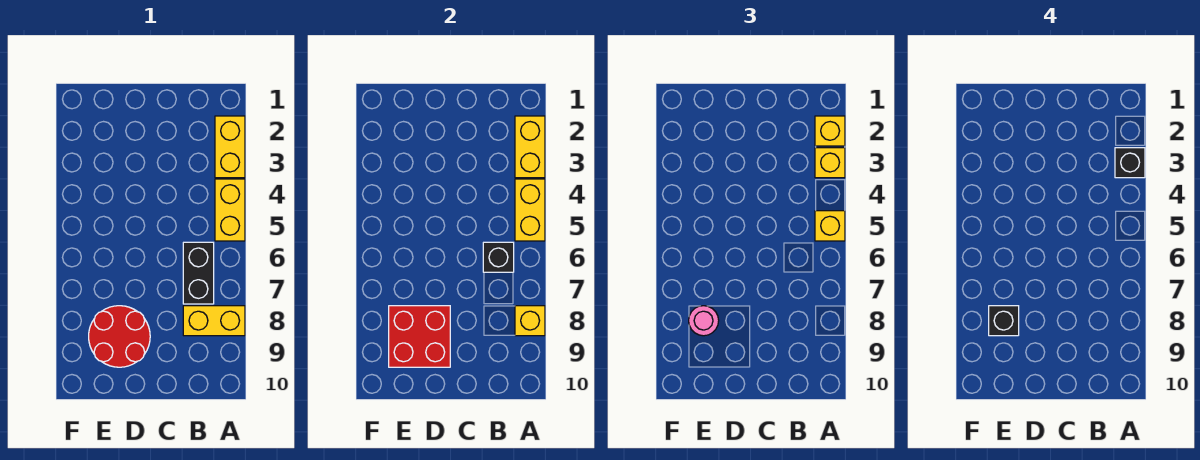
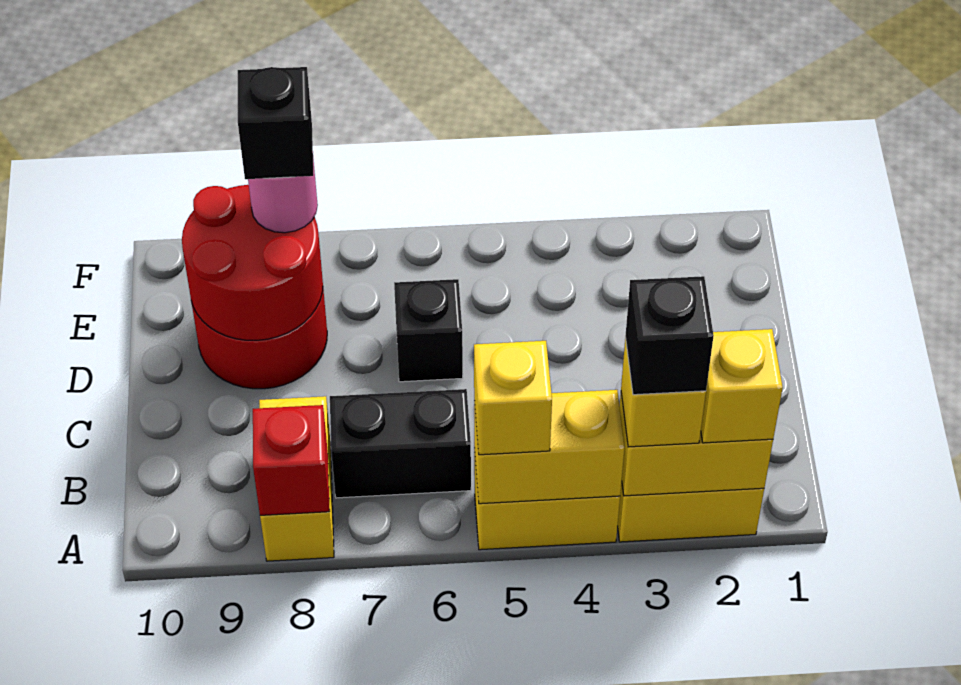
yellow brick A8 level 2 -> red brick A8 level 2
black brick B6 level 2 -> black brick D6 level 1
red brick D8:E9 level 2 -> red round brick D8:E9 level 2

